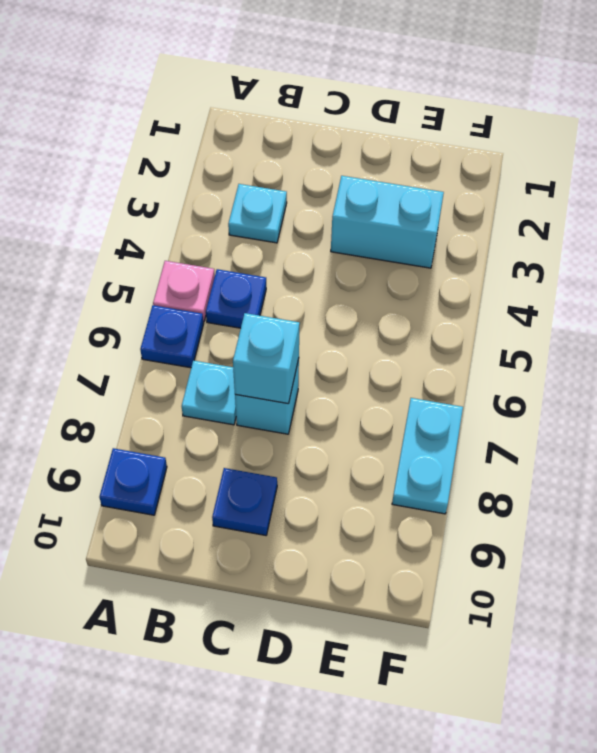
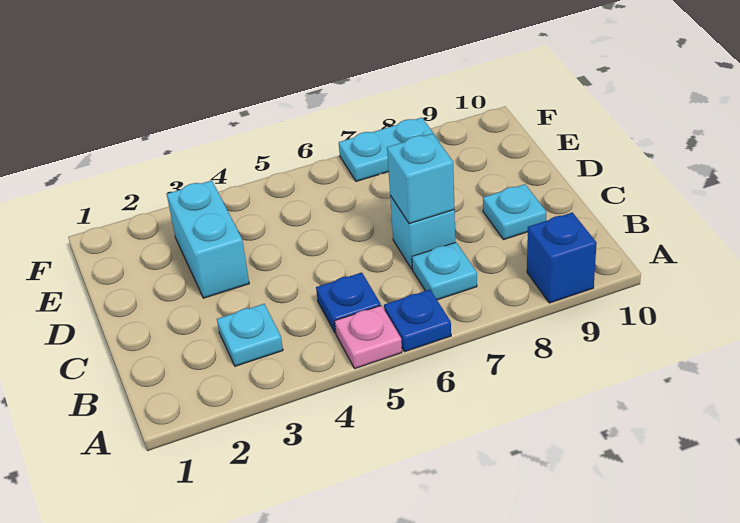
blue plate A9 level 1 -> blue brick A9 level 1
blue plate C9 level 1 -> cyan plate C9 level 1

